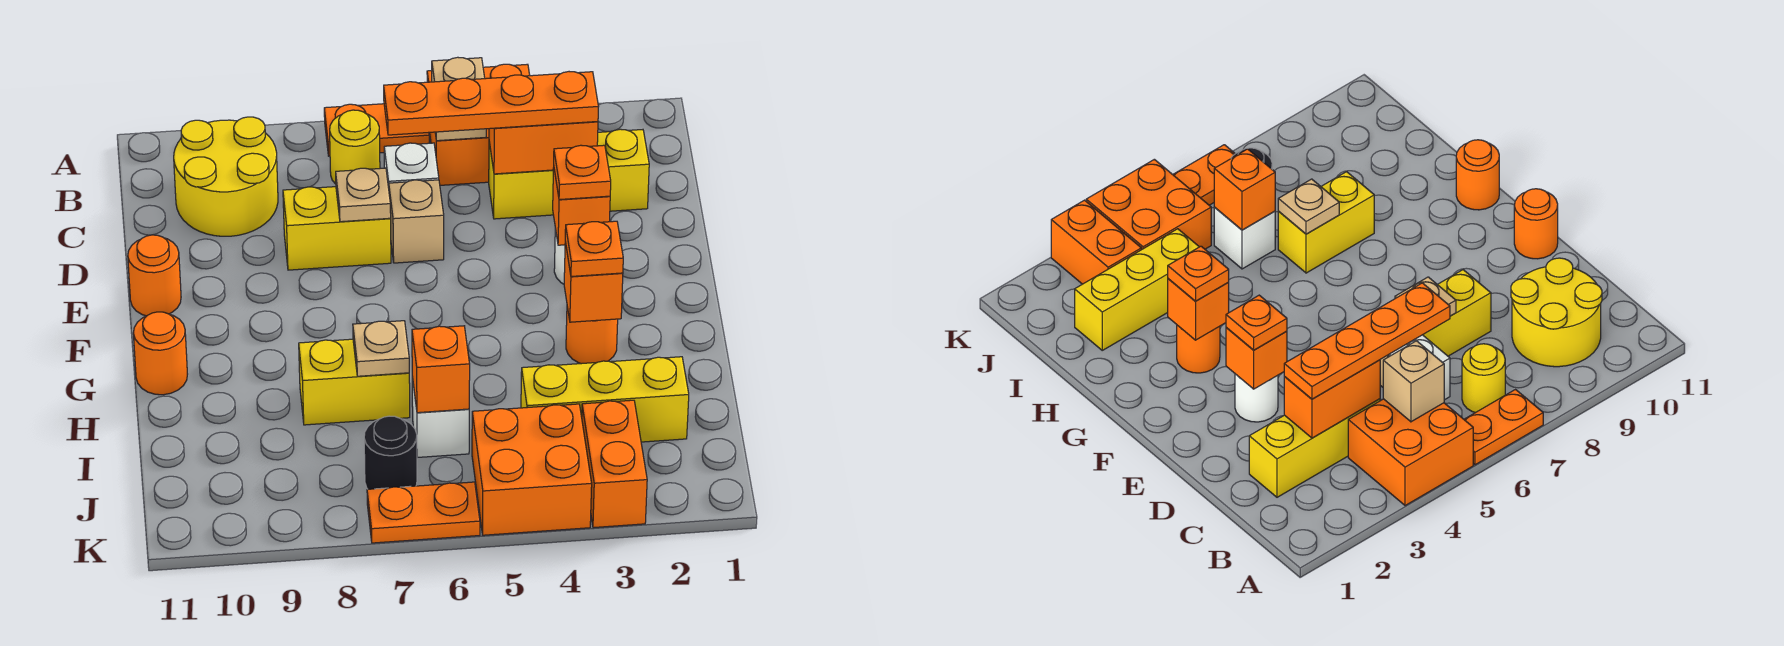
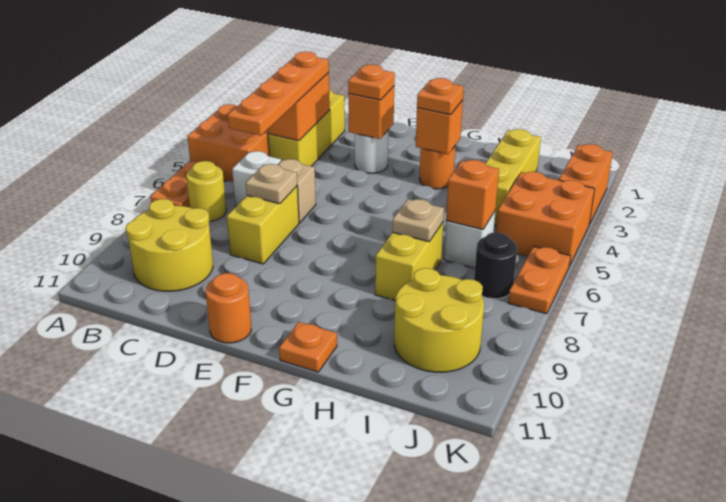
tan brick B5 level 2 -> none
orange round brick G11 level 1 -> orange plate G11 level 1
none -> yellow round brick I9:J10 level 1
orange brick J3:K3 level 1 -> orange brick K2:K3 level 1

